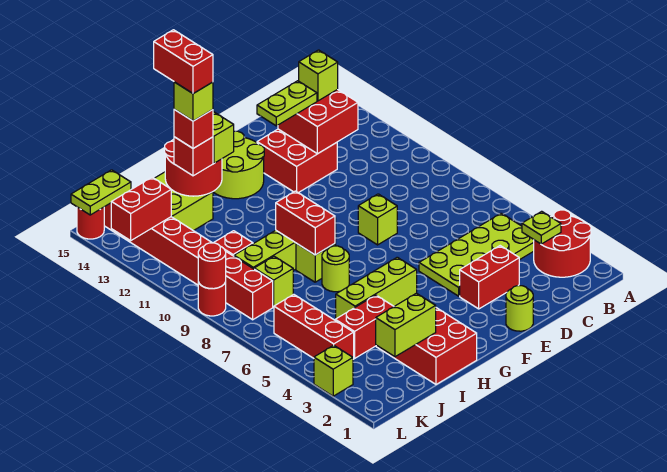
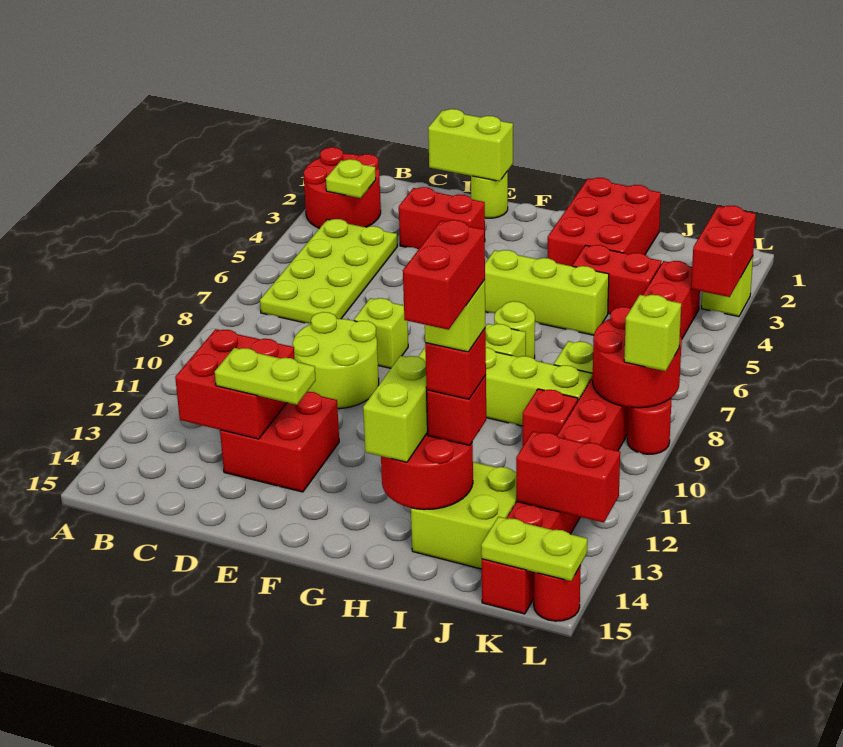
lime plate B4:E5 level 1 -> lime plate B4:C7 level 1
lime brick C13 level 3 -> lime brick L9 level 3
lime round brick F13:G14 level 1 -> lime round brick D9:E10 level 1
red brick H8:H9 level 2 -> red brick L3:L4 level 2
lime brick I2:J2 level 2 -> lime brick D1:E1 level 2
red round brick L9 level 2 -> red round brick K8:L9 level 2

